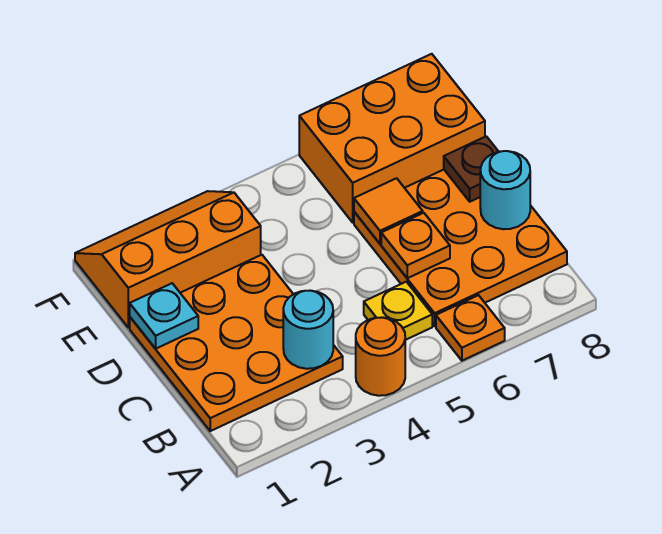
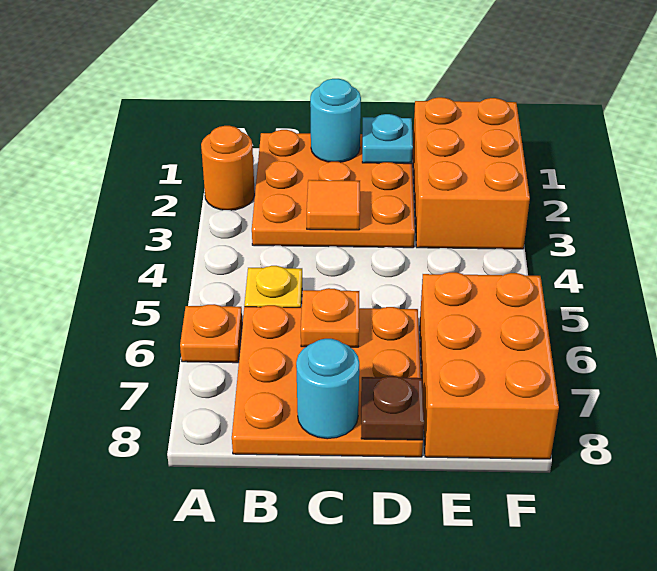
orange round brick A4 level 1 -> orange round brick A2 level 1
cyan round brick B3 level 2 -> cyan round brick C1 level 2
orange tile D6 level 2 -> orange tile C3 level 2
orange slope E1:F3 level 1 top E -> orange brick E1:F3 level 1

